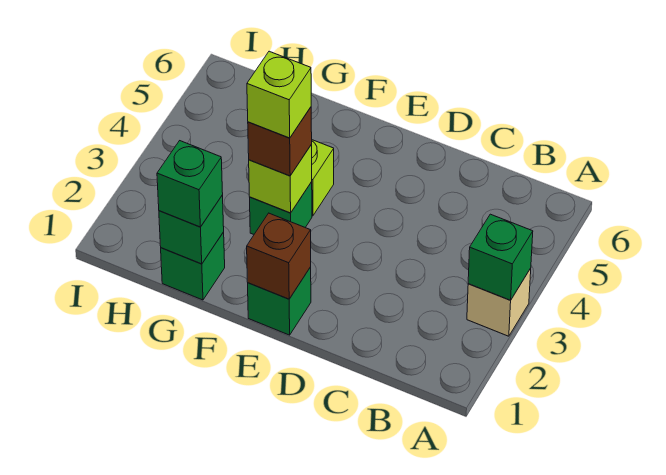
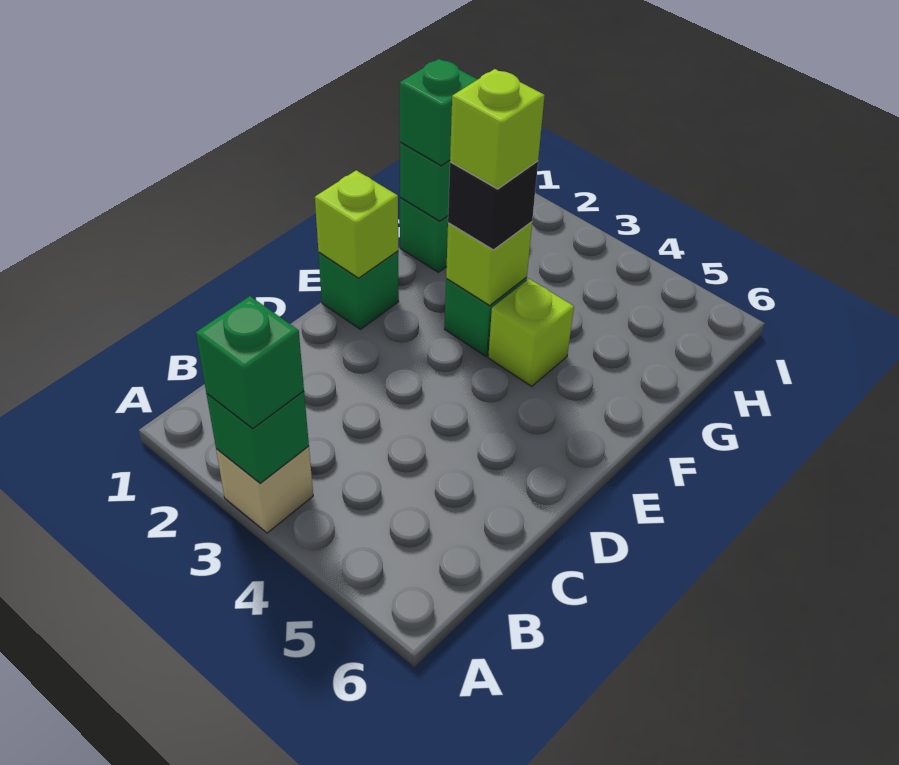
none -> green brick A3 level 3
brown brick E1 level 2 -> lime brick E1 level 2
brown brick F3 level 3 -> black brick F3 level 3

